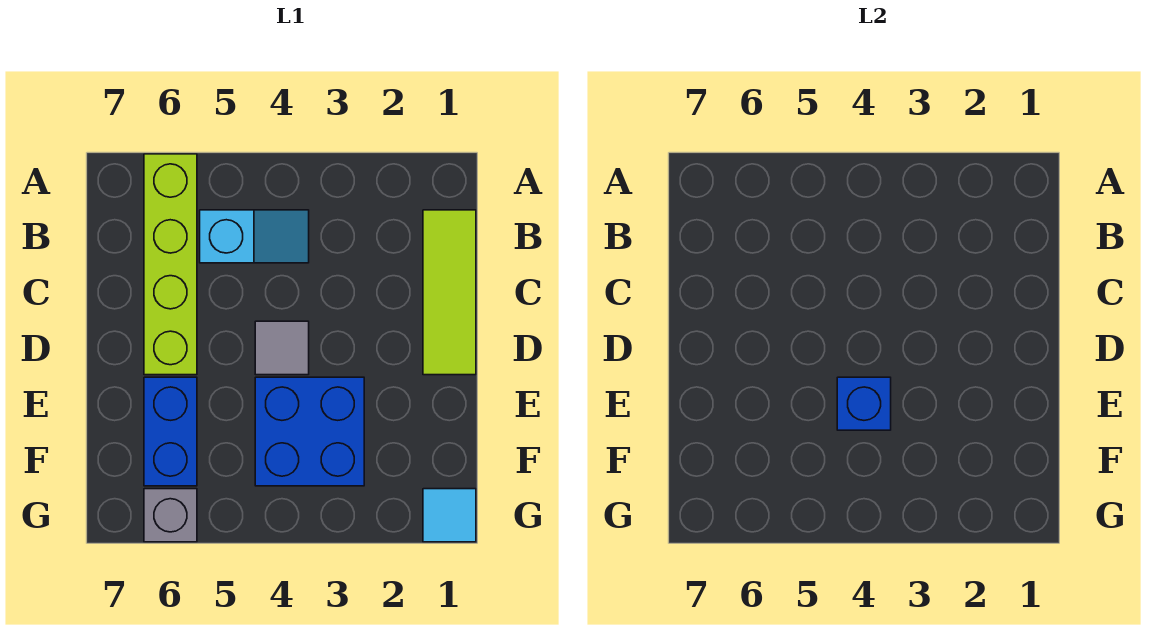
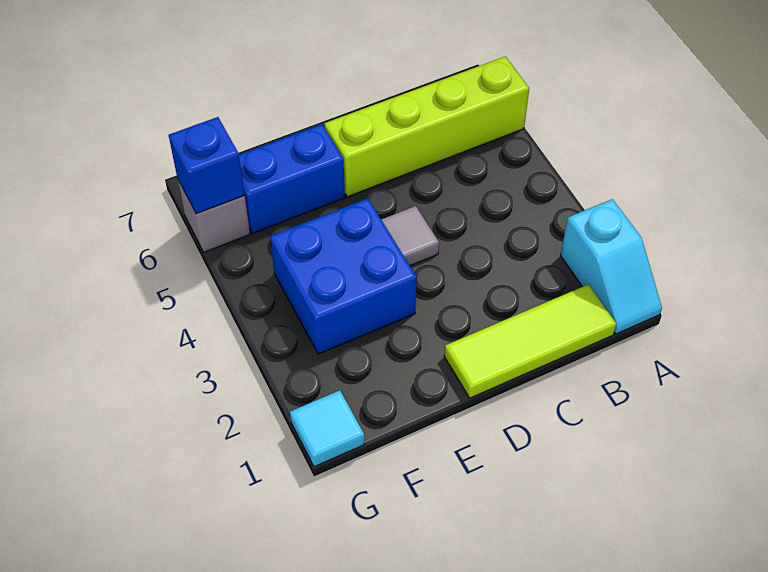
cyan slope B4:B5 level 1 top 5 -> cyan slope A1:A2 level 1 top 2
blue brick E4 level 2 -> blue brick G6 level 2

